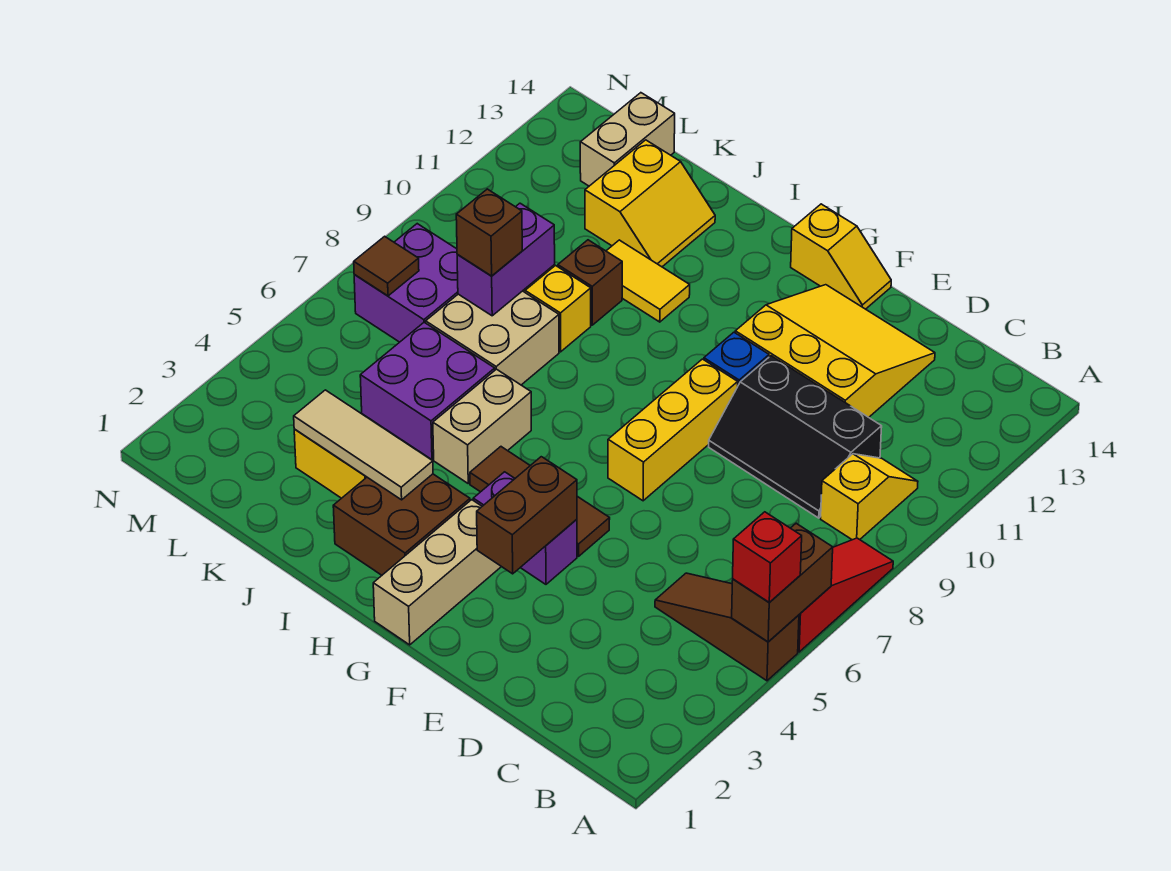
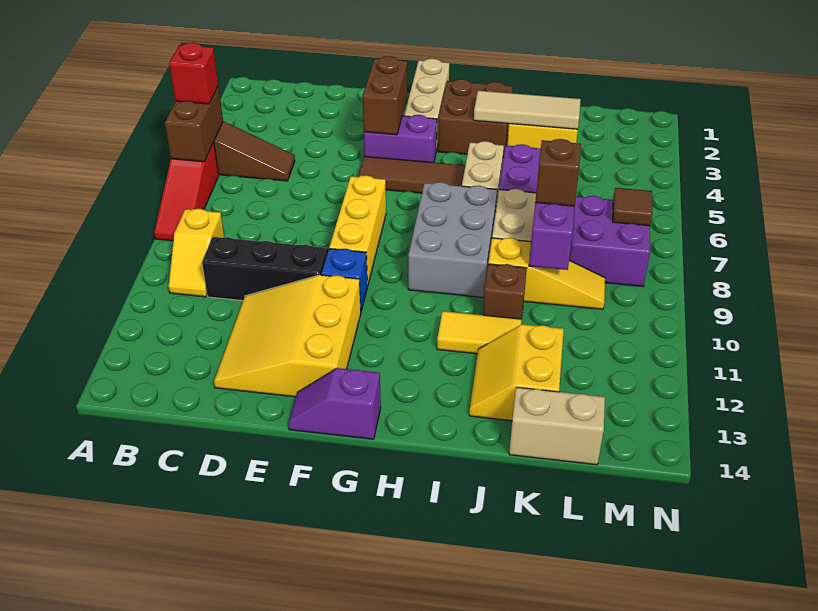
yellow slope D11:F13 level 1 top 11 -> yellow slope D11:F13 level 1 top F
yellow slope F14:G14 level 1 top G -> purple slope F14:G14 level 1 top G
none -> grey brick H7:I9 level 1
tan brick L13:L14 level 1 -> tan brick K14:L14 level 1

